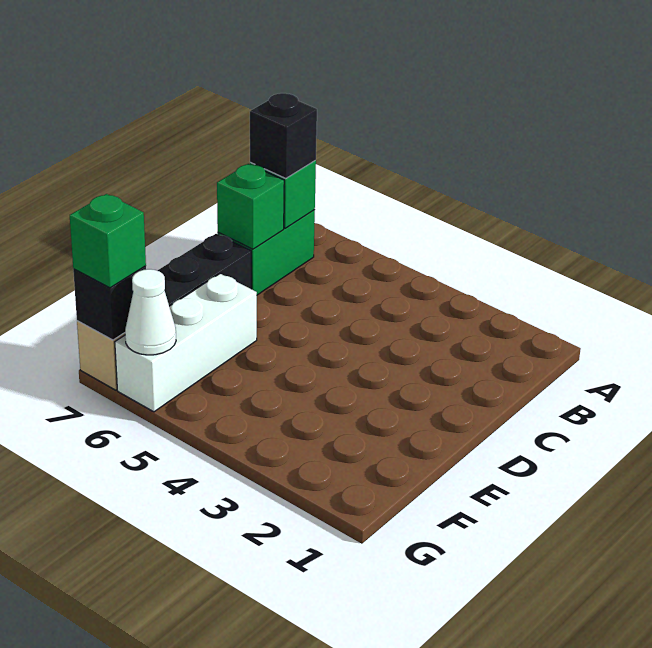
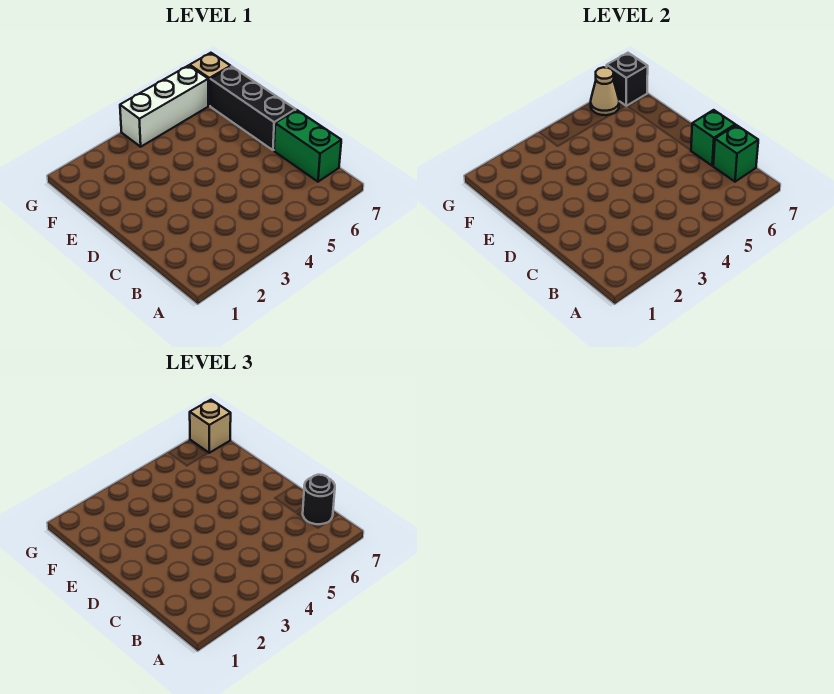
black brick B7 level 3 -> black round brick B7 level 3
white brick E6:G6 level 1 -> white brick G4:G6 level 1
white cone G6 level 2 -> tan cone G6 level 2
green brick G7 level 3 -> tan brick G7 level 3

